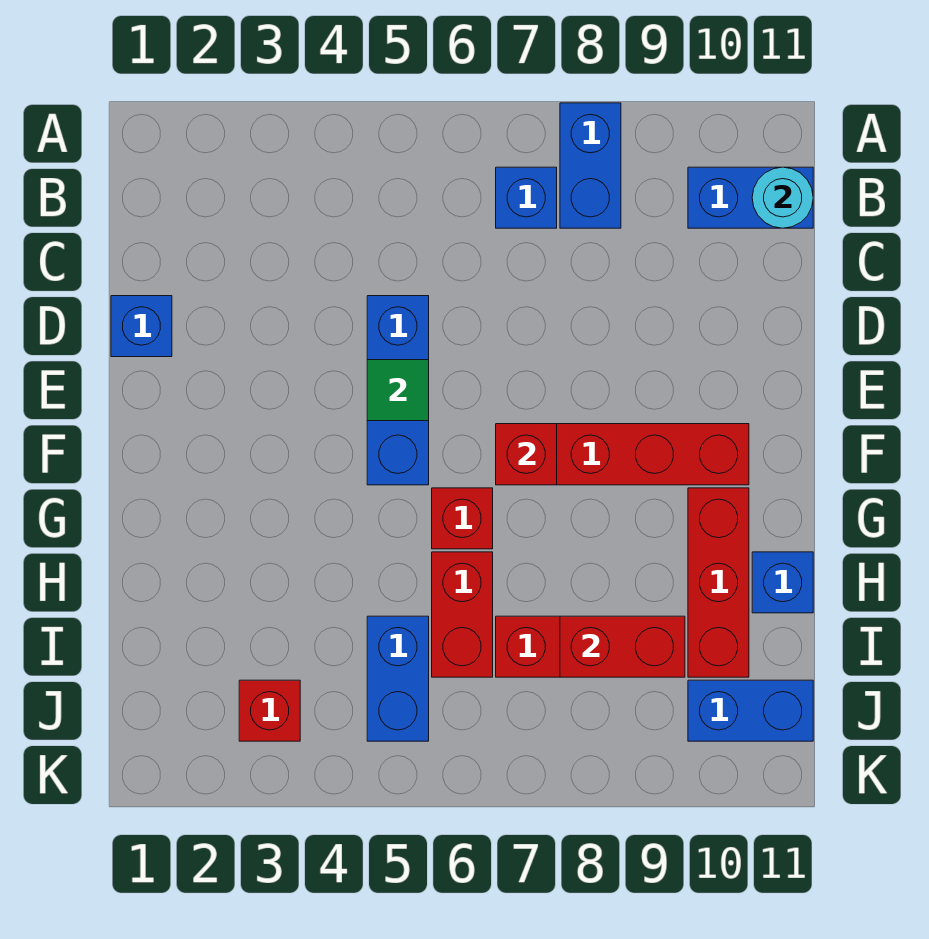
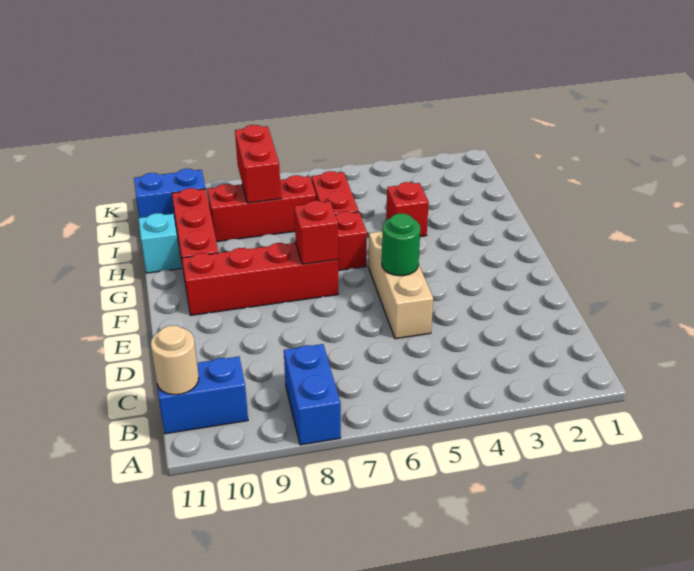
blue brick B7 level 1 -> none
cyan round brick B11 level 2 -> tan round brick B11 level 2
blue brick D1 level 1 -> none
blue brick D5:F5 level 1 -> tan brick D5:F5 level 1
green tile E5 level 2 -> green round brick E5 level 2
blue brick H11 level 1 -> cyan brick H11 level 1
blue brick I5:J5 level 1 -> none
red brick I8:I9 level 2 -> red brick I8:J8 level 2
red brick J3 level 1 -> red brick H4 level 1

